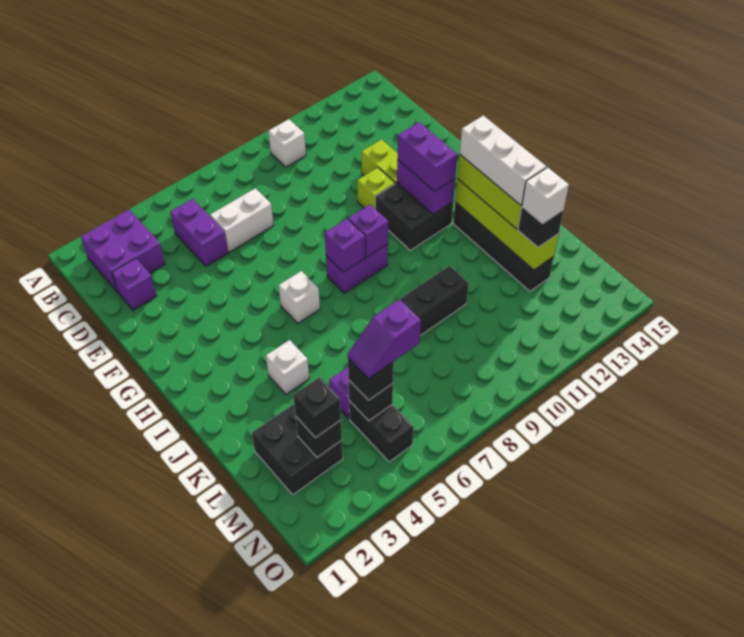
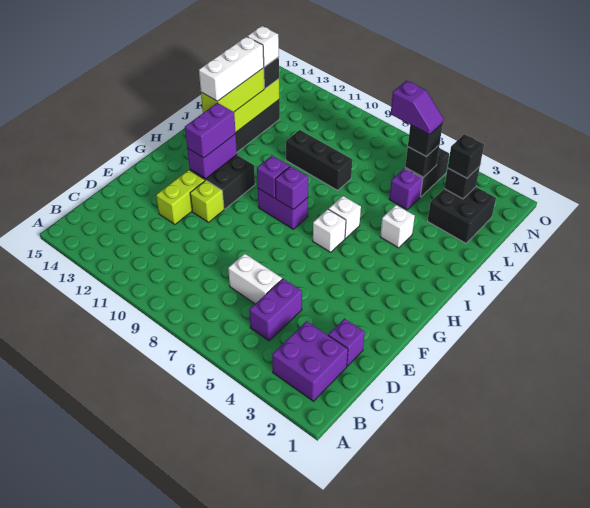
white brick B10 level 1 -> white brick I6 level 1

